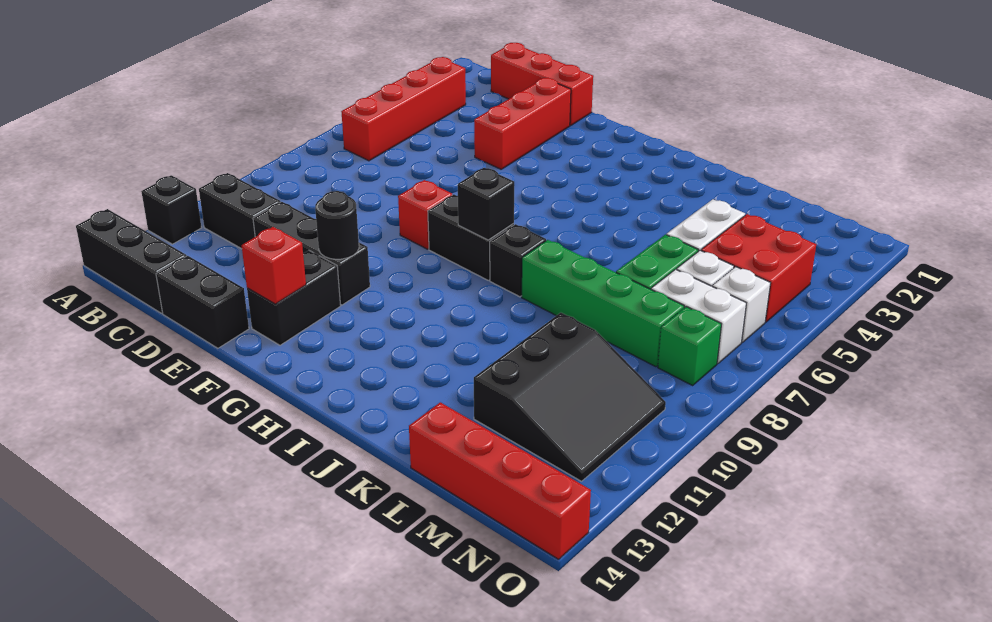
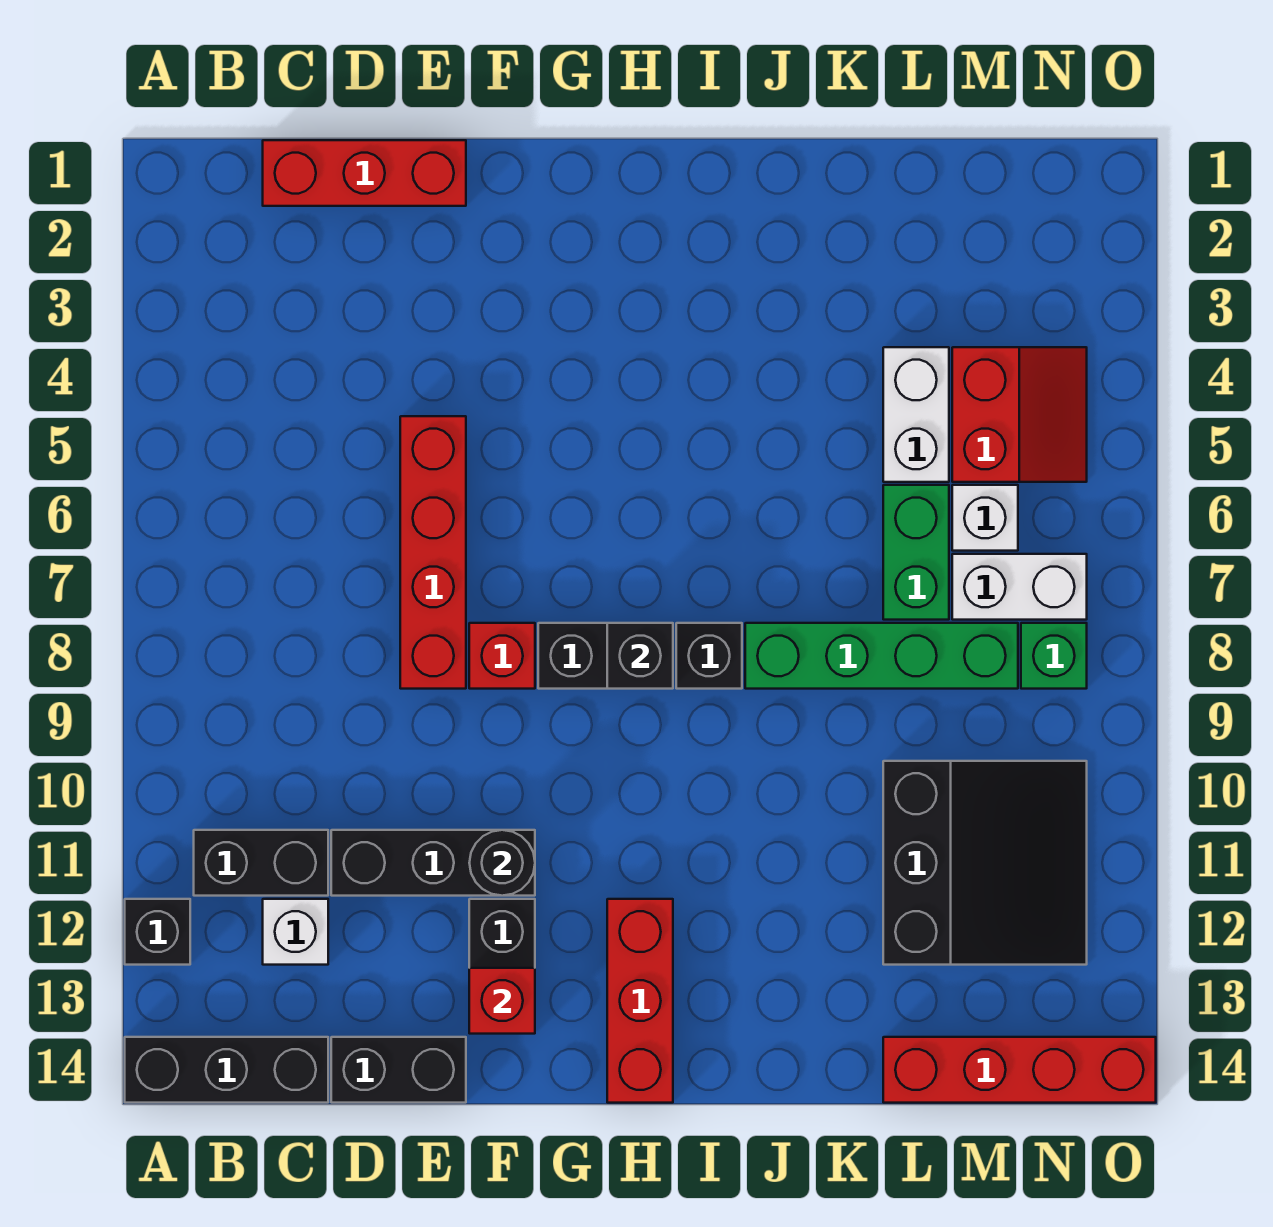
red brick B3:B6 level 1 -> red brick E5:E8 level 1
red brick E2:E4 level 1 -> red brick H12:H14 level 1
red brick M4:N5 level 1 -> red slope M4:N5 level 1 top M
white brick N6 level 1 -> white brick C12 level 1

